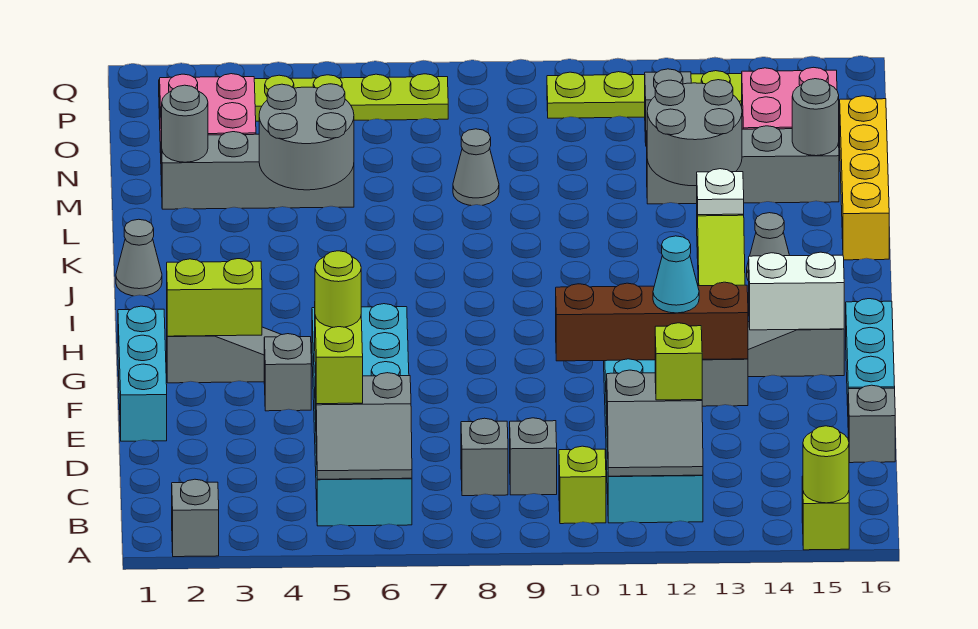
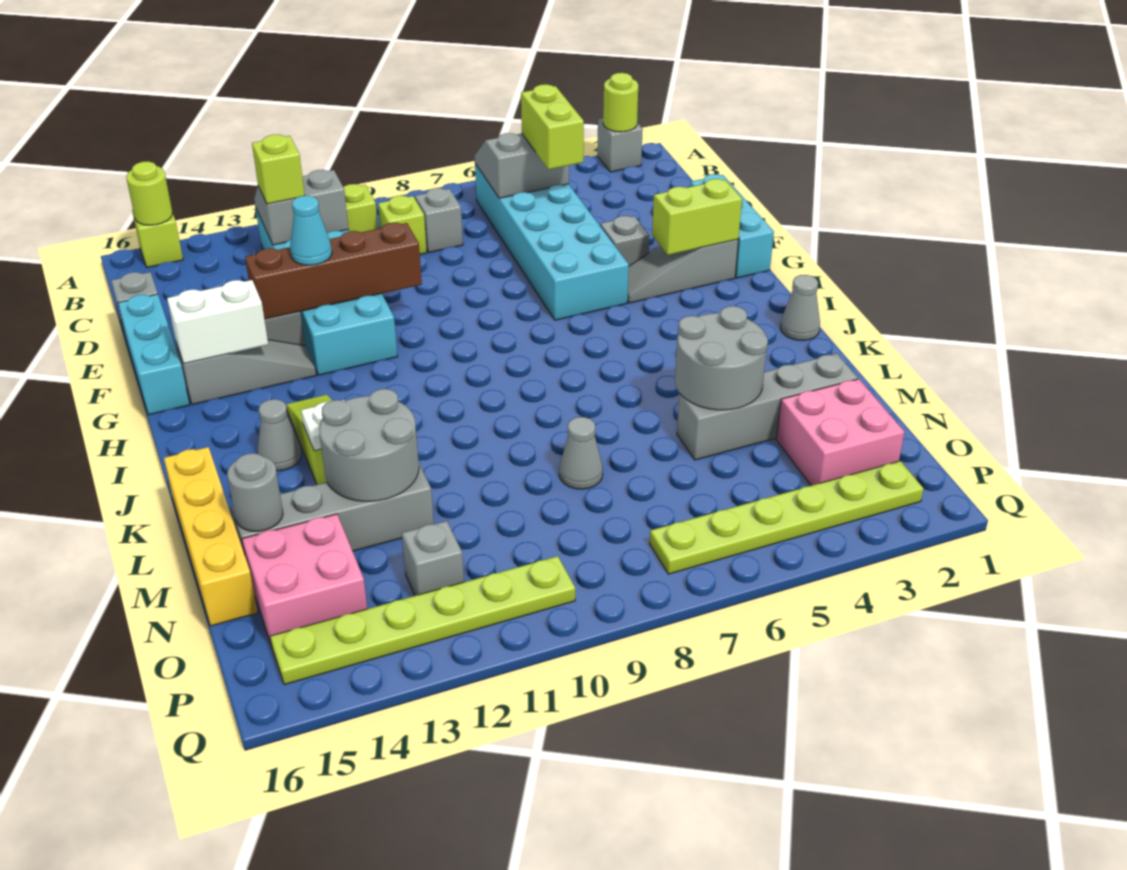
grey brick C9 level 1 -> lime brick C9 level 1
lime round brick D5 level 4 -> lime round brick A2 level 2
grey round brick M2 level 2 -> none

